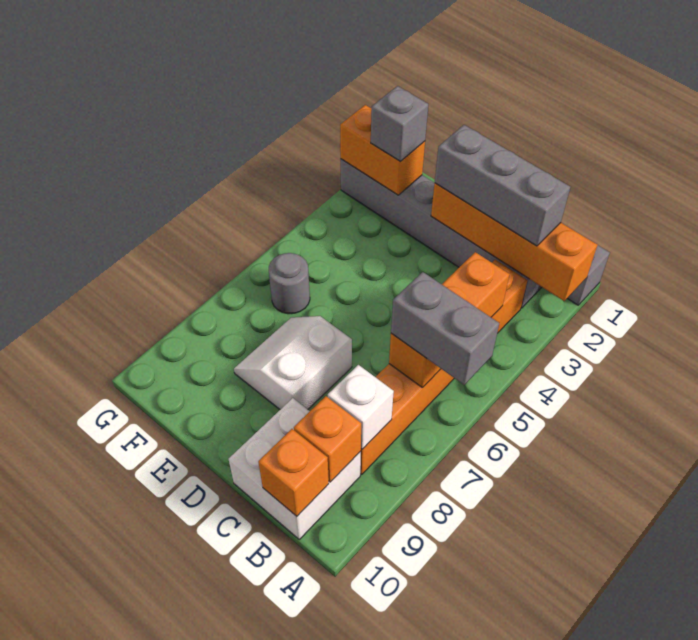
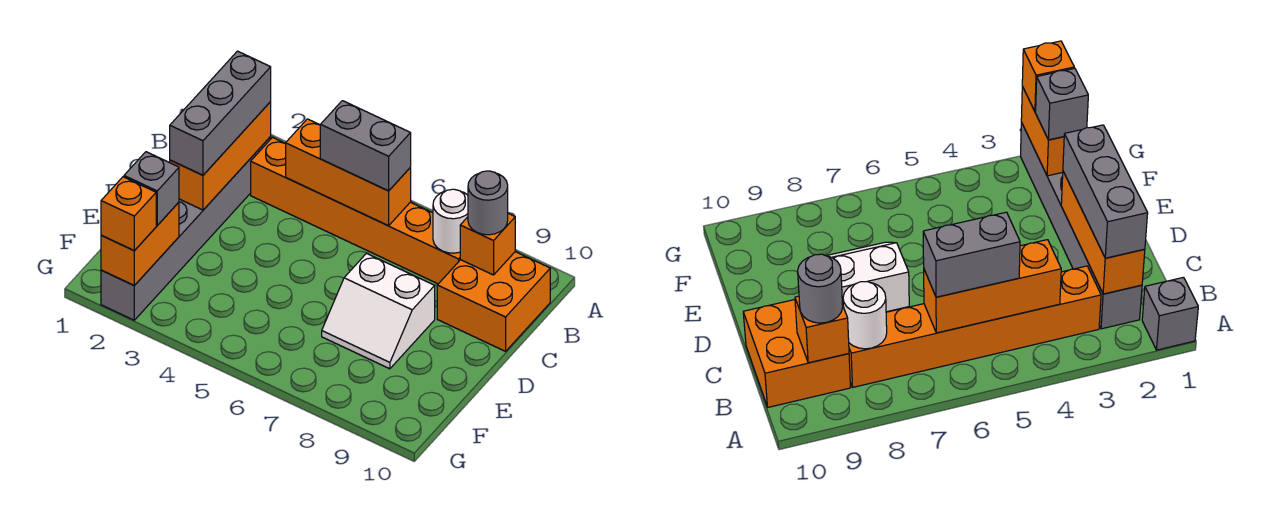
orange brick A2:D2 level 2 -> orange brick B2:D2 level 2
grey brick A6:B6 level 3 -> grey brick B5:B6 level 3
white brick B8 level 2 -> white round brick B8 level 2
white brick B9:C10 level 1 -> orange brick B9:C10 level 1
orange brick B10 level 2 -> orange brick G2 level 3
grey round brick F6 level 1 -> grey round brick B9 level 3

